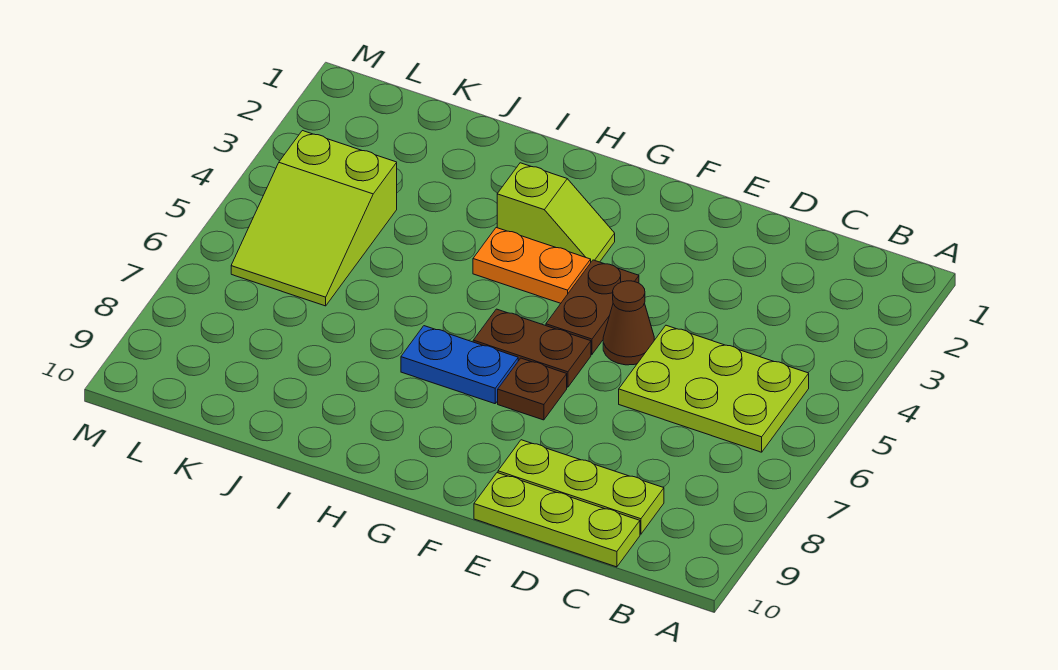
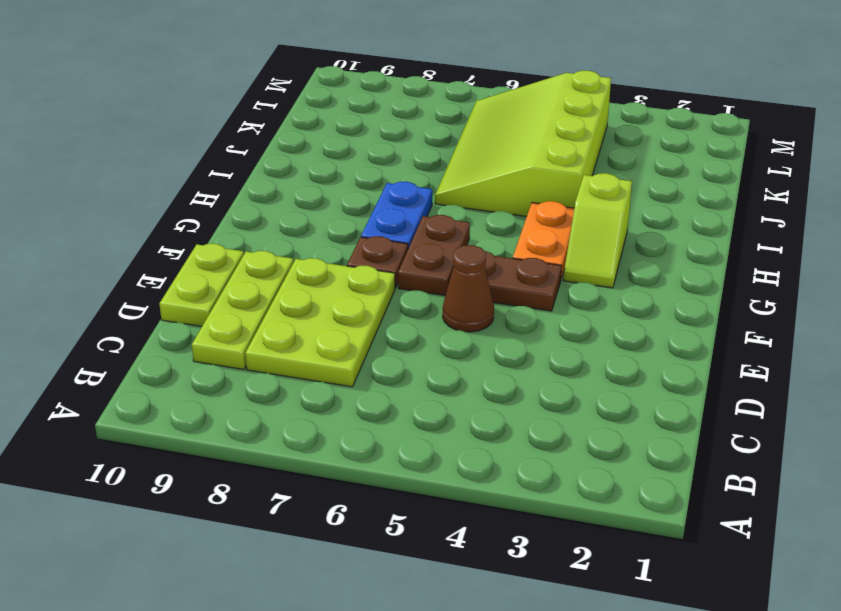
lime plate B5:D6 level 1 -> lime plate C7:E8 level 1
lime plate C10:E10 level 1 -> lime plate D10:E10 level 1
lime slope K4:L6 level 1 top 4 -> lime slope I4:L6 level 1 top 4

